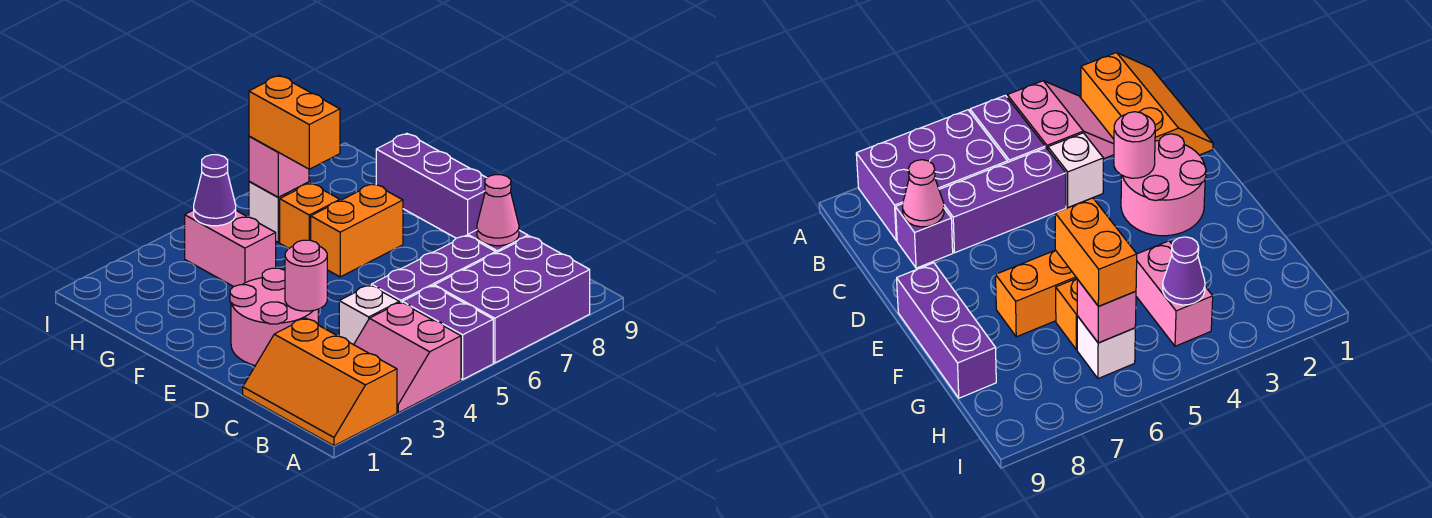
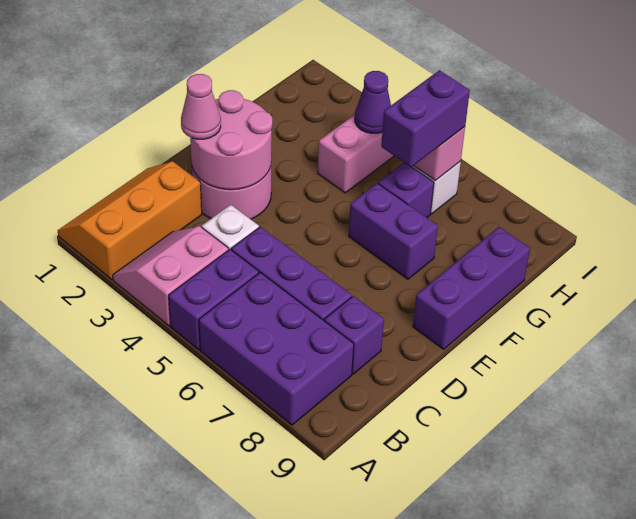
pink cone C8 level 2 -> pink cone D2 level 3
pink round brick D3 level 2 -> pink round brick D2:E3 level 2
orange brick F6:F7 level 1 -> purple brick F6:F7 level 1
orange brick G6 level 1 -> purple brick G6 level 1
orange brick G6:H6 level 3 -> purple brick G6:H6 level 3

